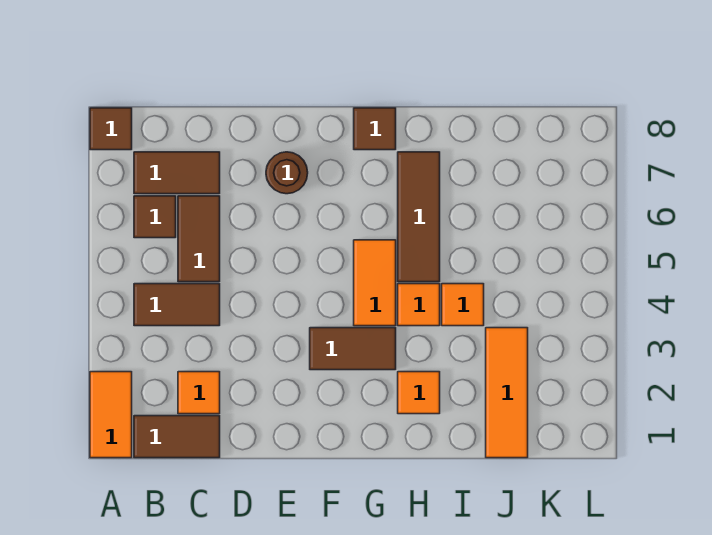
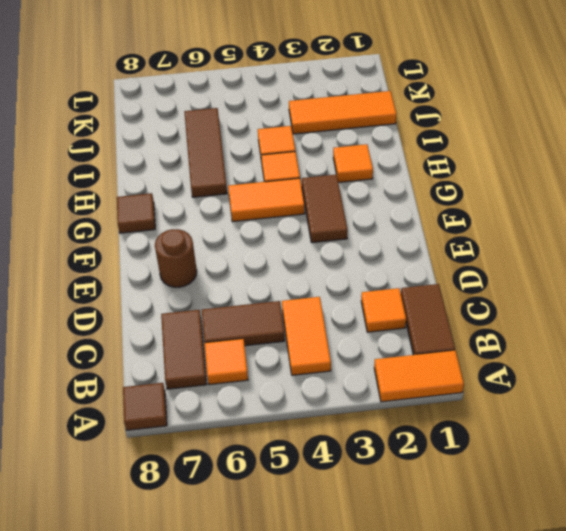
brown tile B4:C4 level 1 -> orange tile B4:C4 level 1
brown tile B6 level 1 -> orange tile B6 level 1
brown tile H5:H7 level 1 -> brown tile H6:J6 level 1

